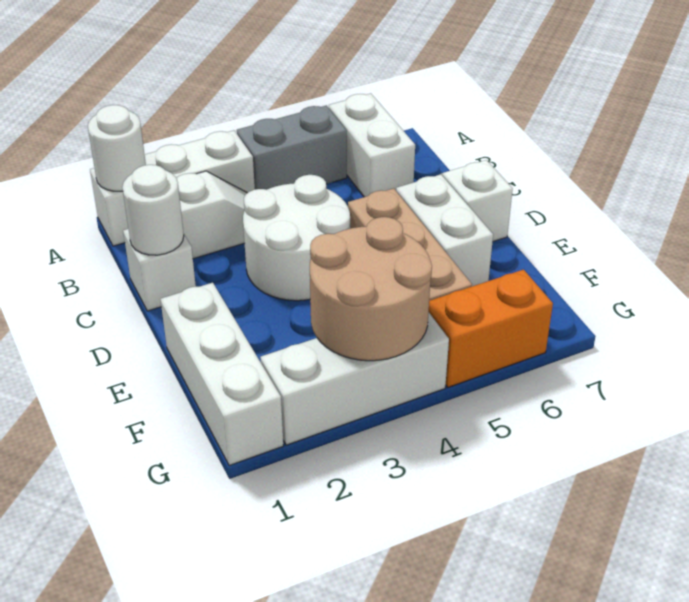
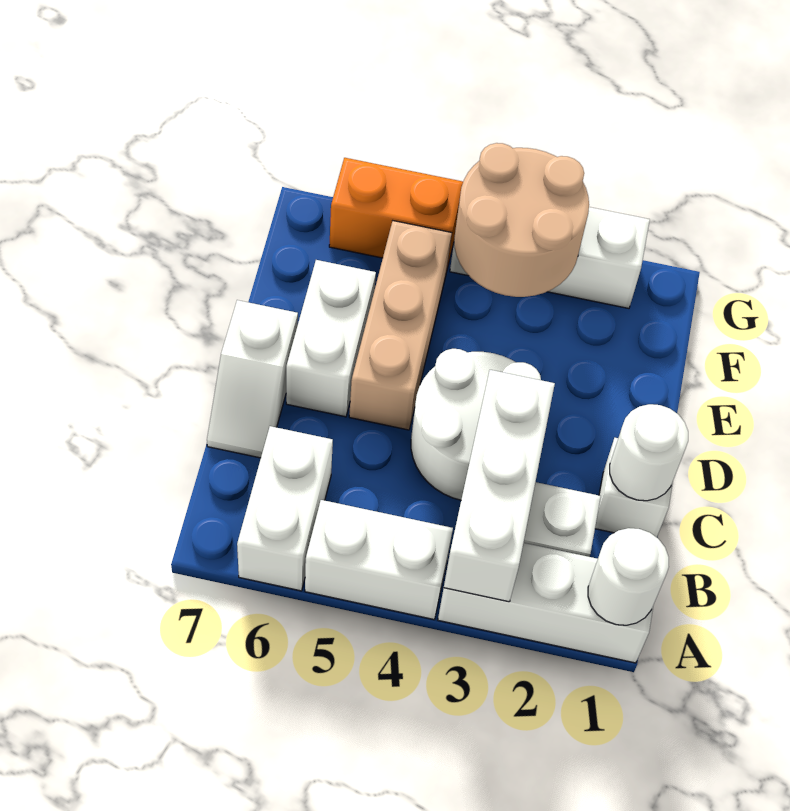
grey brick A4:A5 level 1 -> white brick A4:A5 level 1
white brick E1:G1 level 1 -> white brick A3:C3 level 2

